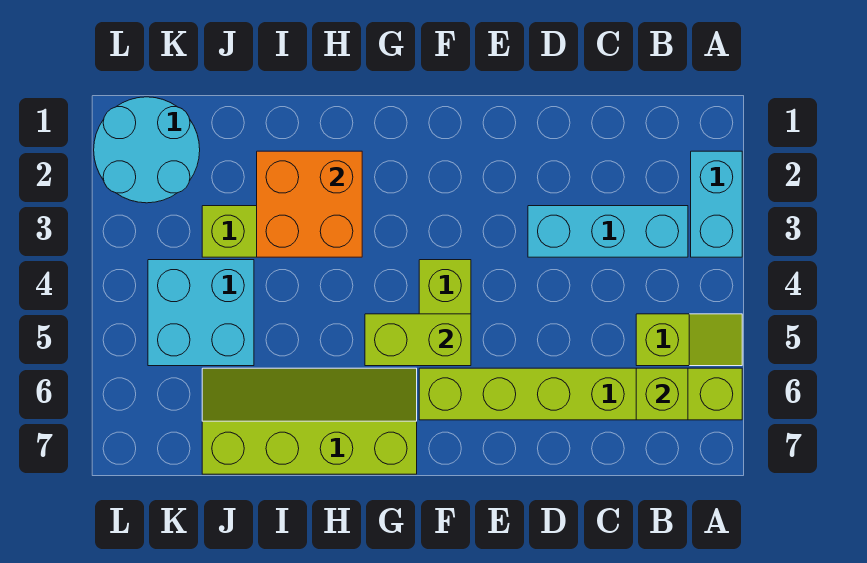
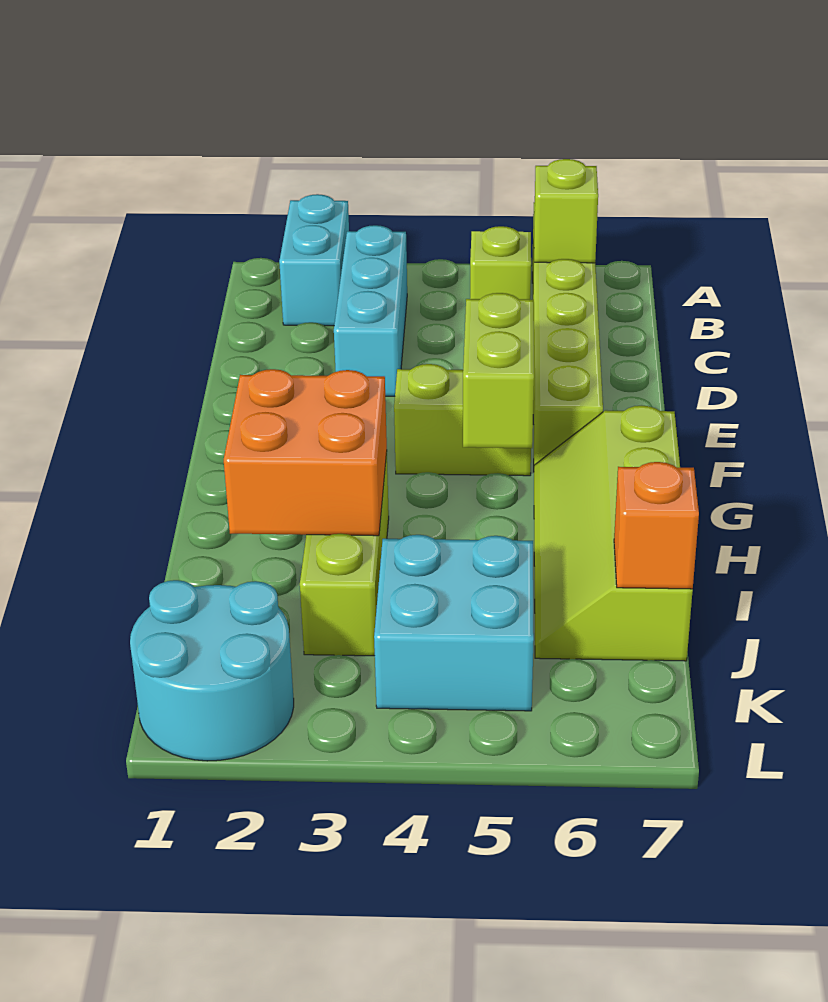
cyan brick A2:A3 level 1 -> cyan brick A2:B2 level 1
none -> orange brick J7 level 2

